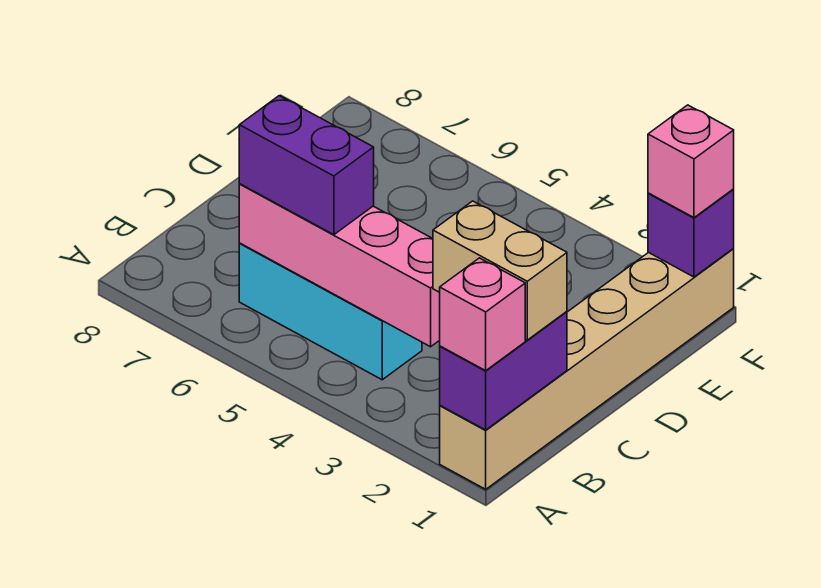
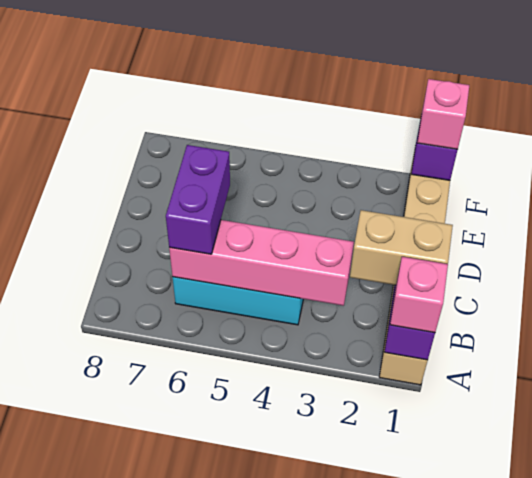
purple brick B5:B6 level 3 -> purple brick B6:C6 level 3

